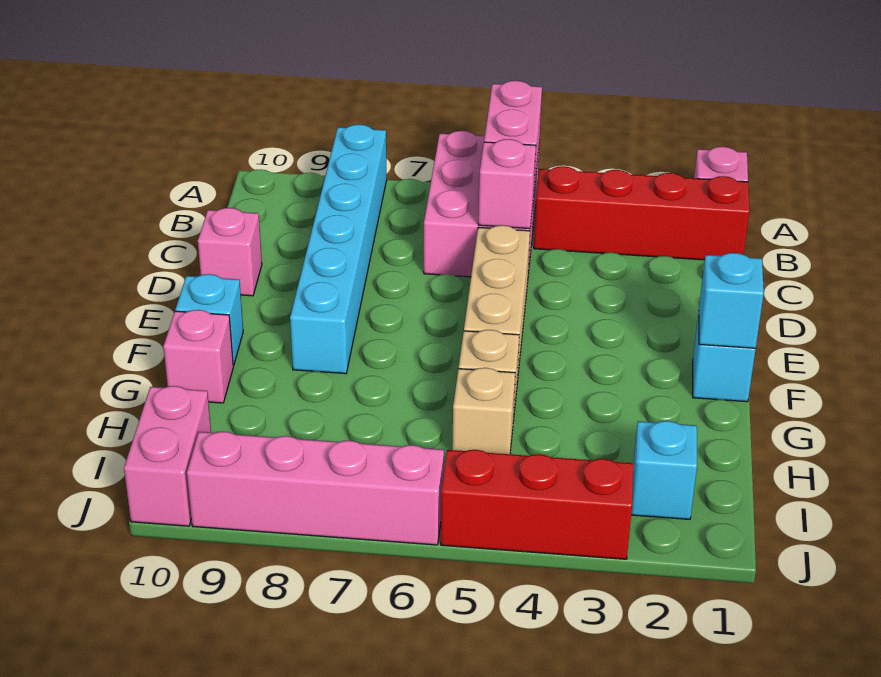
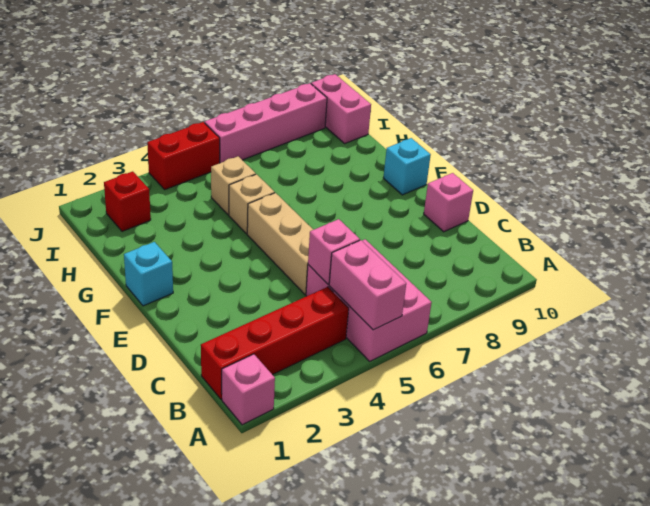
cyan brick A8:F8 level 1 -> none
cyan brick F1 level 2 -> none
pink brick G10 level 1 -> none
cyan brick I2 level 1 -> red brick I2 level 1
red brick J3:J5 level 1 -> red brick J4:J5 level 1

